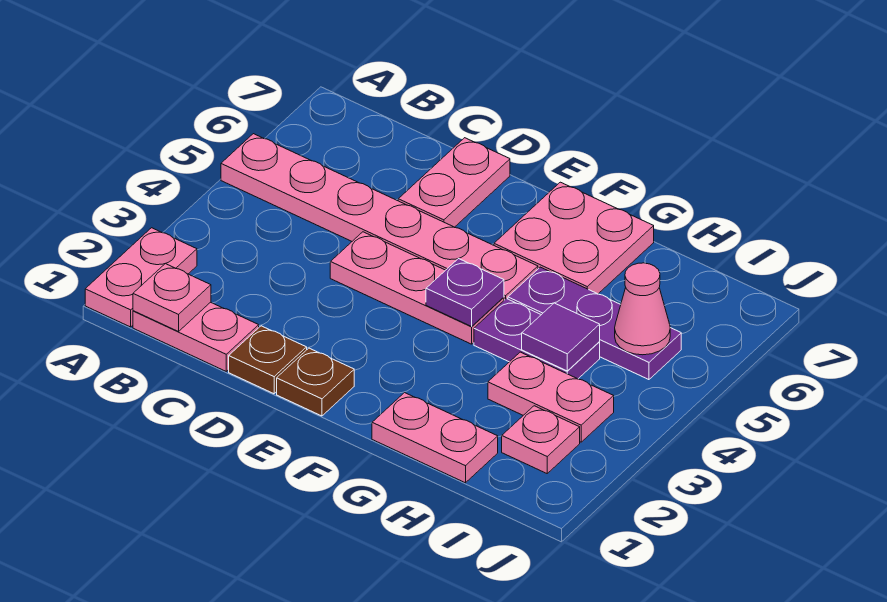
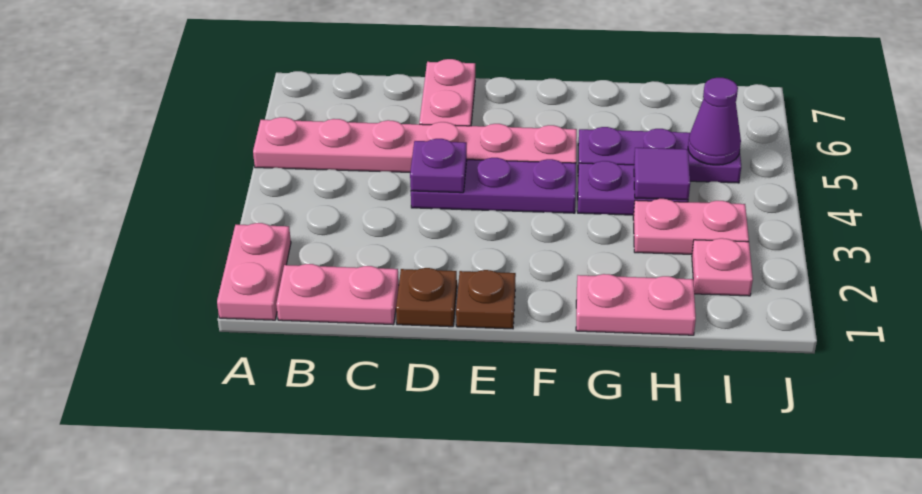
pink plate B1 level 2 -> none
pink plate D4:F4 level 1 -> purple plate D4:F4 level 1
purple plate F4 level 2 -> purple plate D4 level 2
pink plate F6:G7 level 1 -> none
pink cone I5 level 2 -> purple cone I5 level 2

